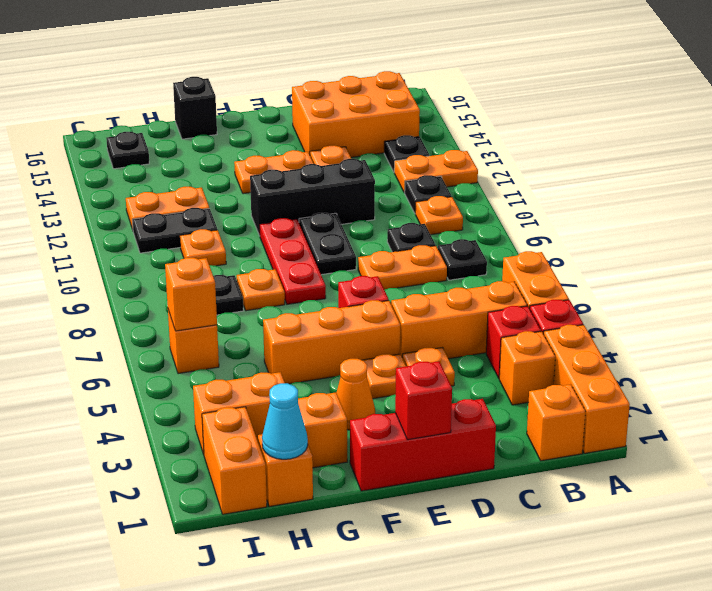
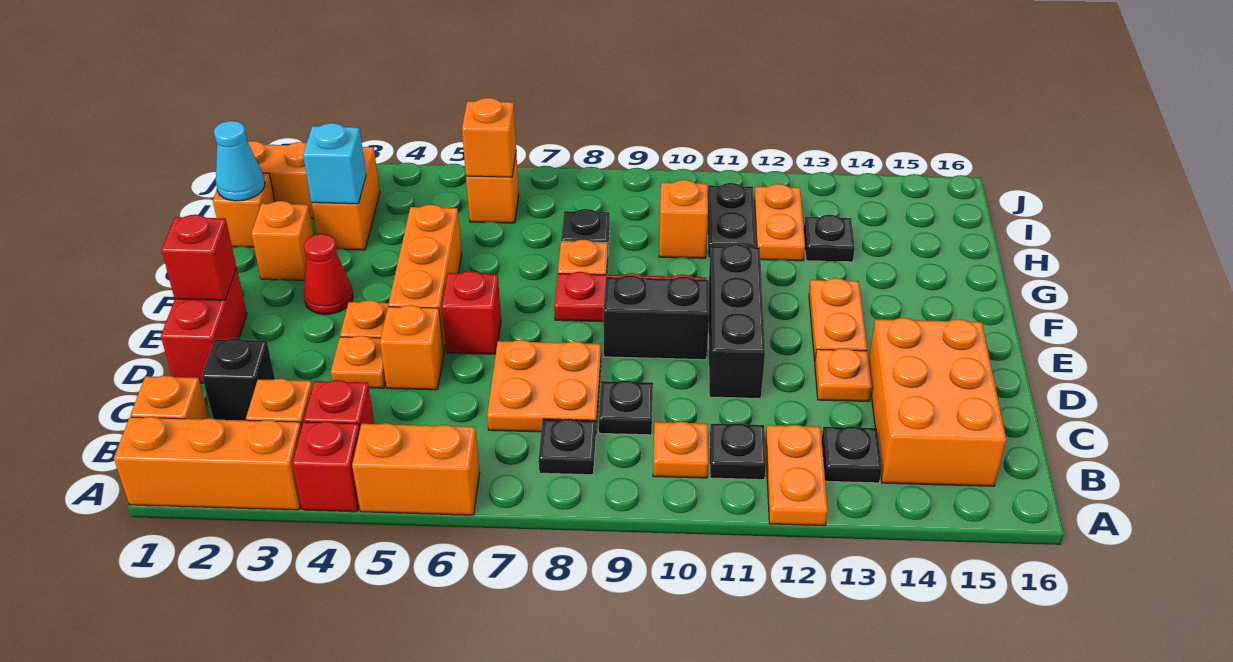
orange brick B5:D5 level 1 -> orange brick D5 level 1
orange plate C8:D8 level 1 -> orange plate C7:D8 level 1
red brick D1:F1 level 1 -> red brick D1:E1 level 1
black plate E9:E10 level 1 -> black brick E9:E10 level 1
orange cone F3 level 1 -> red cone F3 level 1
black brick G16 level 1 -> black brick C2 level 1
none -> cyan brick H3 level 2
orange plate H10 level 1 -> orange brick H10 level 1
black plate I15 level 1 -> black plate H13 level 1

